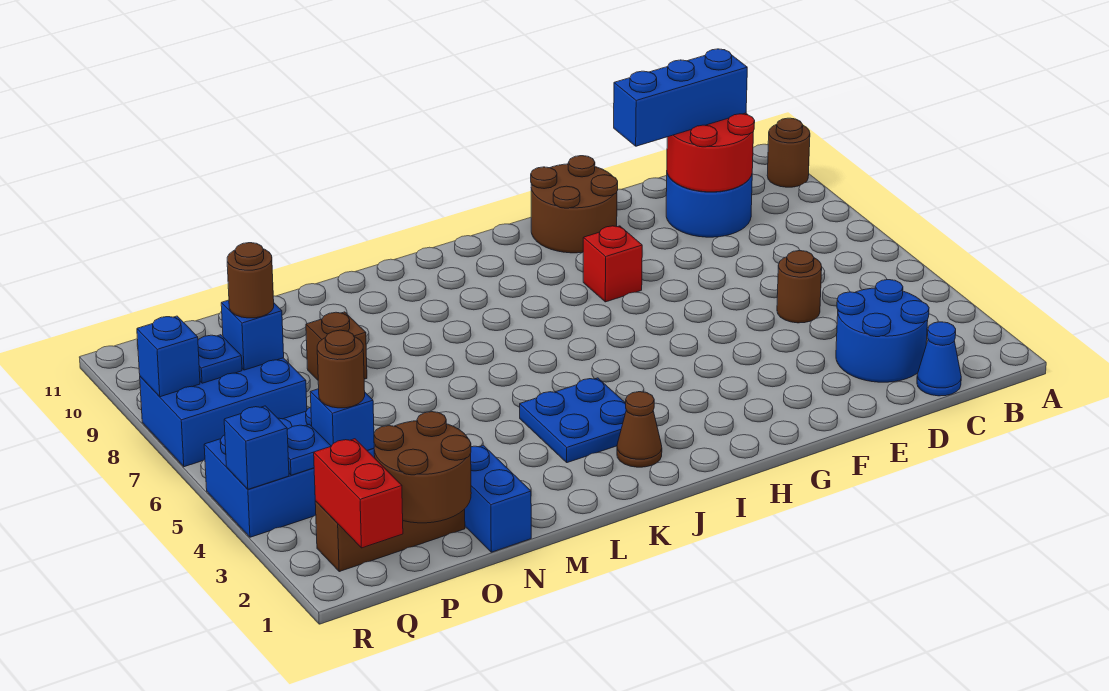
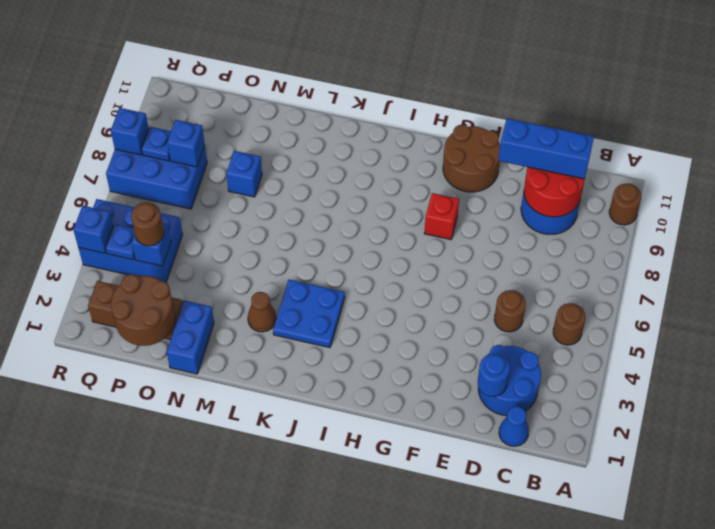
none -> blue round brick D2 level 2
brown cone J2 level 1 -> brown cone L3 level 1
brown brick N8 level 1 -> blue brick N8 level 1
brown round brick P8 level 3 -> brown round brick B5 level 1
red brick Q1:Q2 level 2 -> none

